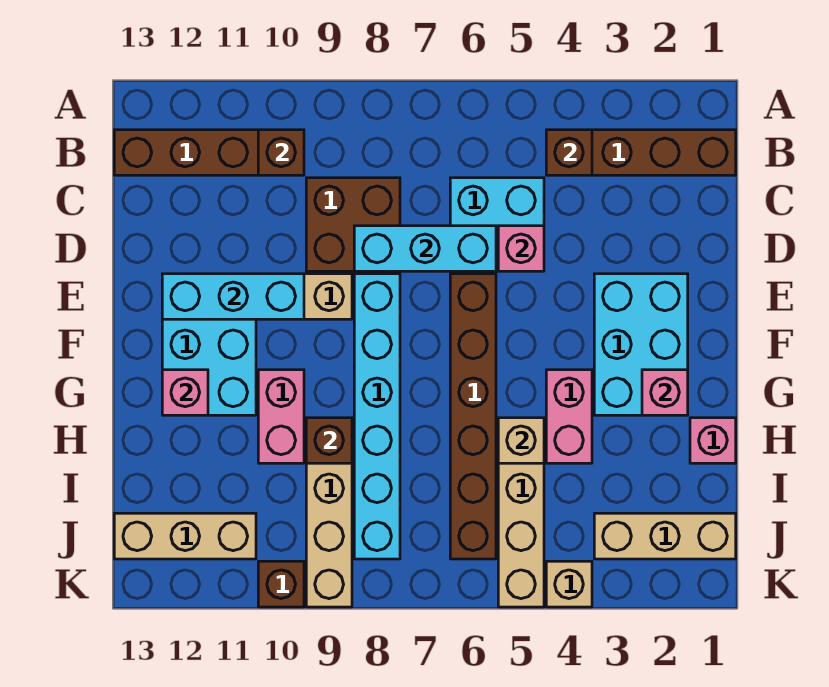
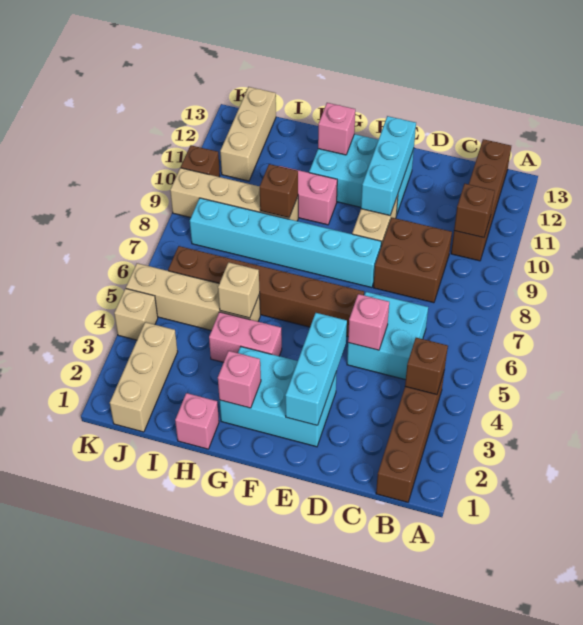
cyan brick D6:D8 level 2 -> cyan brick E2:E4 level 2

